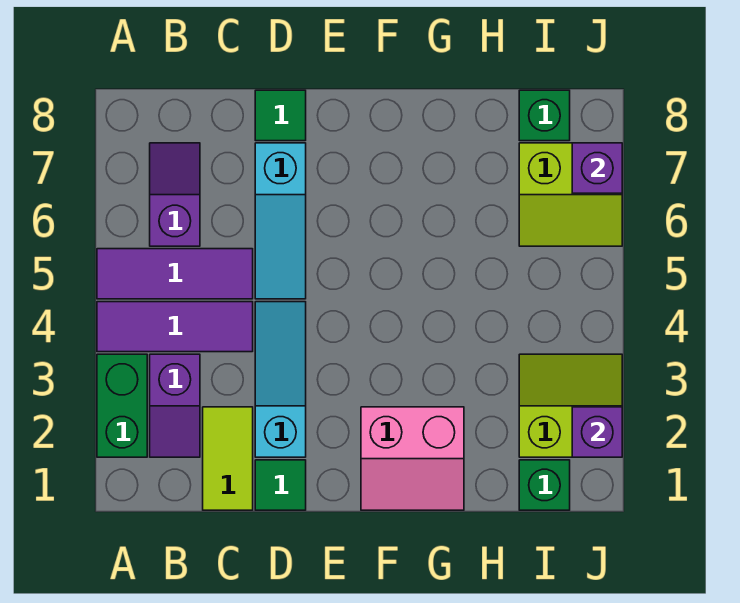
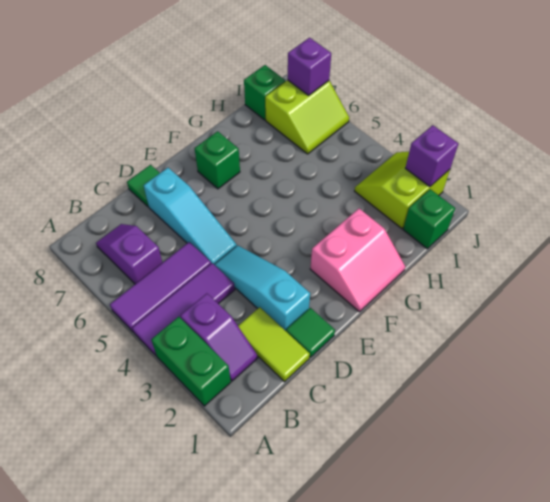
none -> green brick F7 level 1

